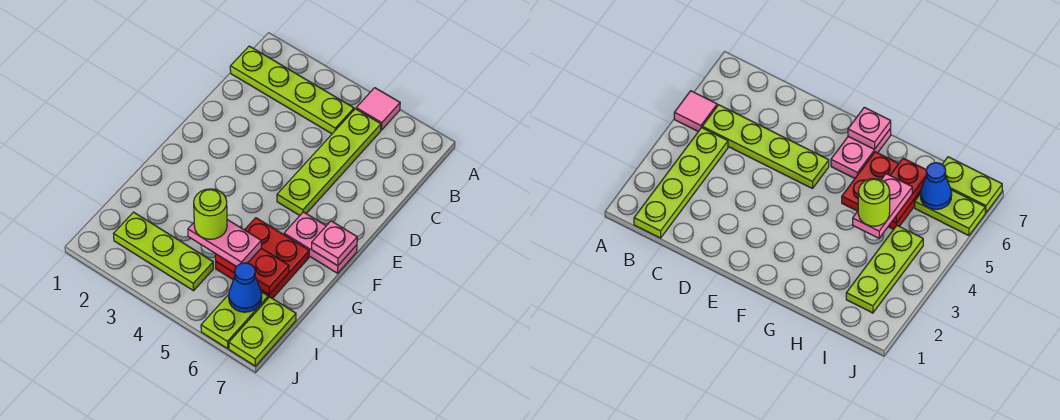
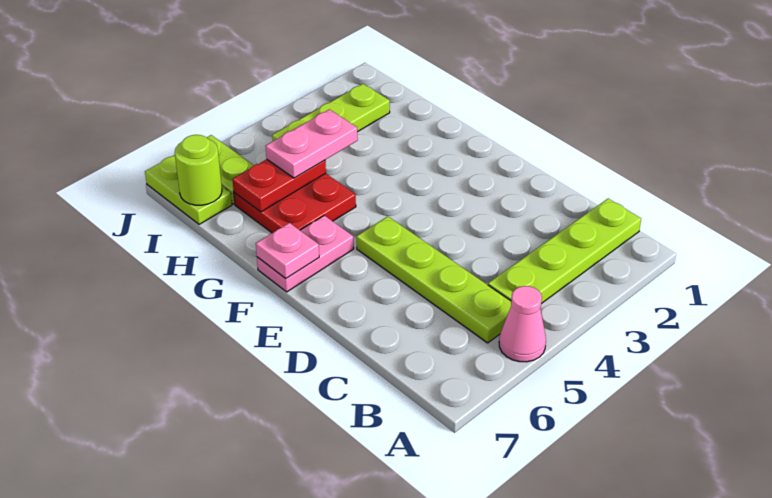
pink tile A5 level 1 -> pink cone A5 level 1
lime round brick H4 level 4 -> lime round brick I7 level 2
blue cone I6 level 2 -> none

